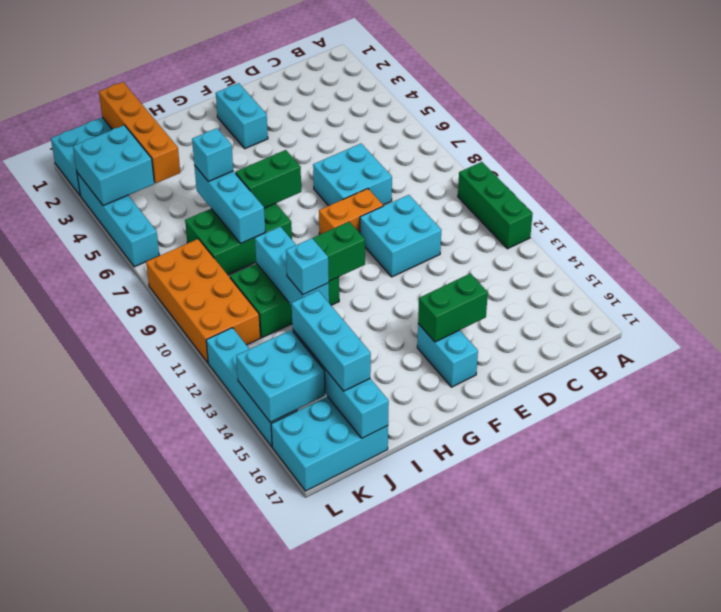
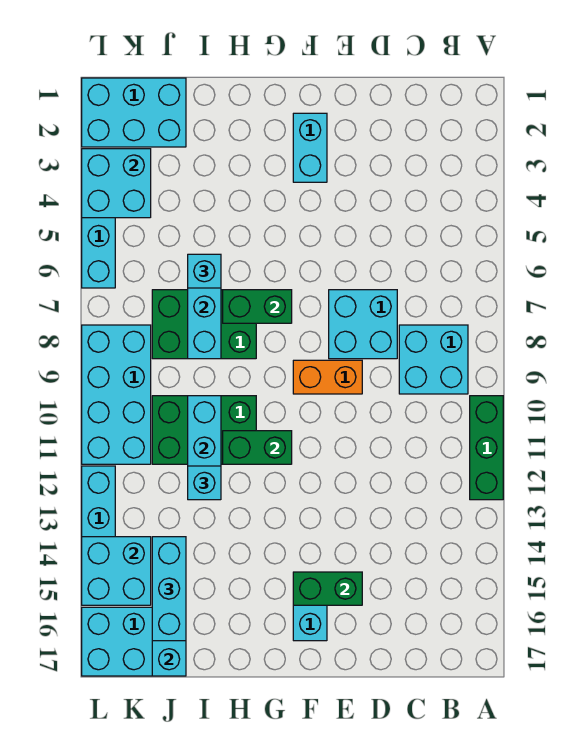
cyan brick D10:E11 level 1 -> cyan brick B8:C9 level 1
orange brick J1:J4 level 2 -> none
orange brick K8:L11 level 1 -> cyan brick K8:L11 level 1

